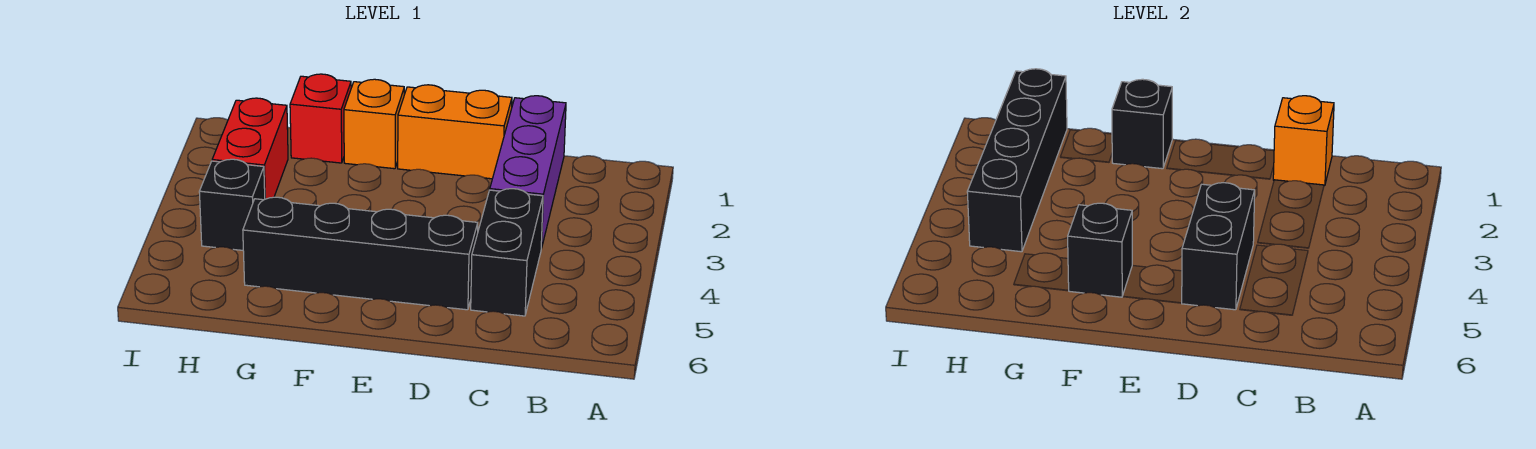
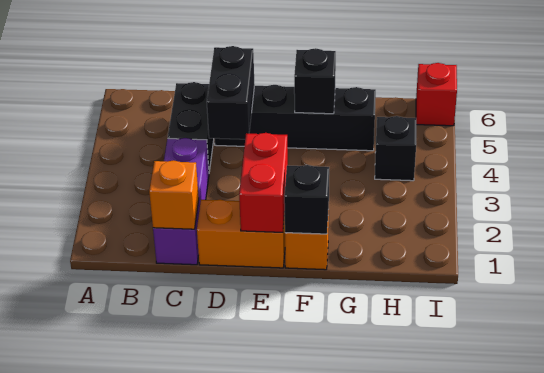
red brick G1 level 1 -> red brick I6 level 1
black brick H1:H4 level 2 -> none
red brick H2:H3 level 1 -> red brick E1:E2 level 2

